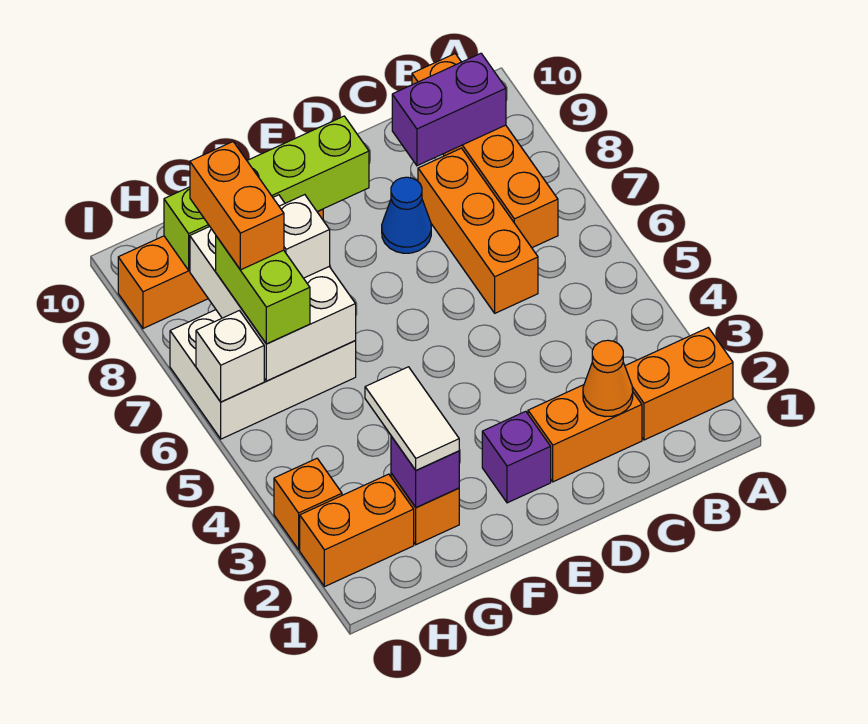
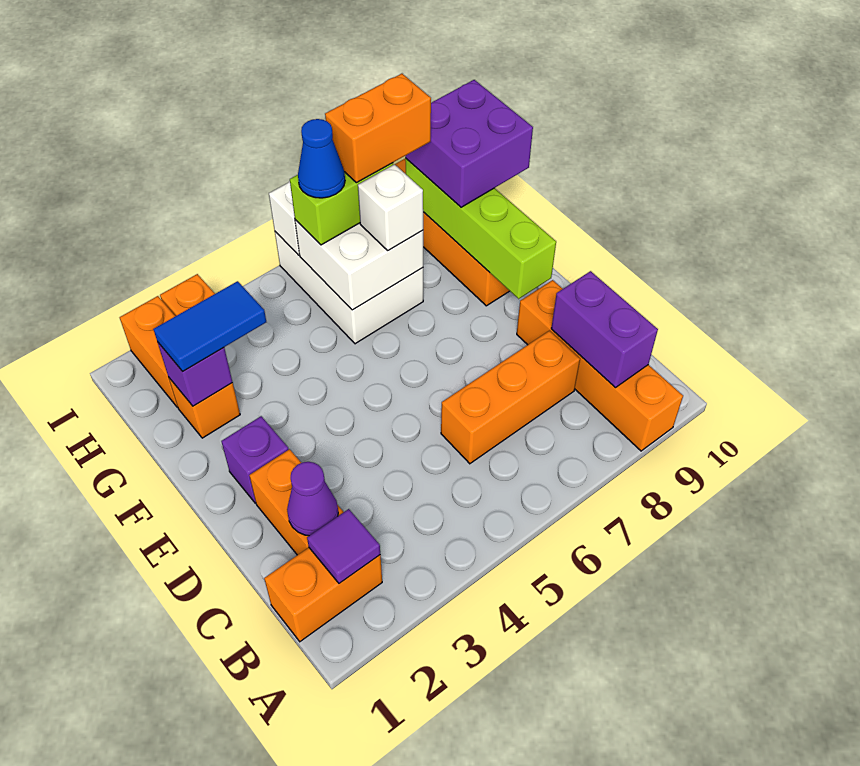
orange brick A2:B2 level 1 -> orange brick B1:B2 level 1
none -> purple tile B2 level 2
orange brick B7:B10 level 1 -> orange brick A9:D9 level 1
orange cone C2 level 2 -> purple cone C2 level 2
blue cone D8 level 1 -> blue cone H6 level 4
white tile G2:G3 level 3 -> blue tile G2:G3 level 3
white brick G6:H8 level 2 -> white brick G6:H7 level 2
none -> purple brick G9:H10 level 3

